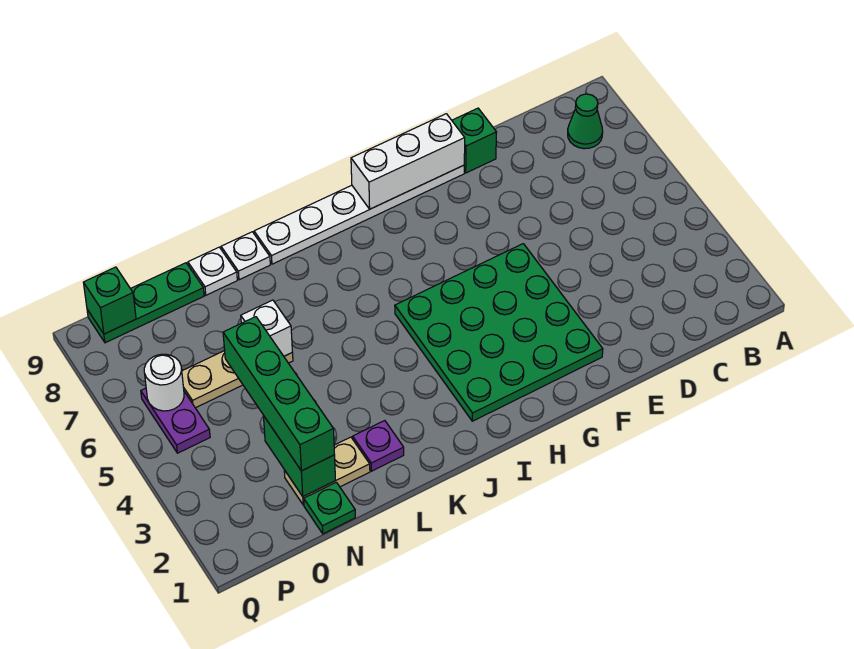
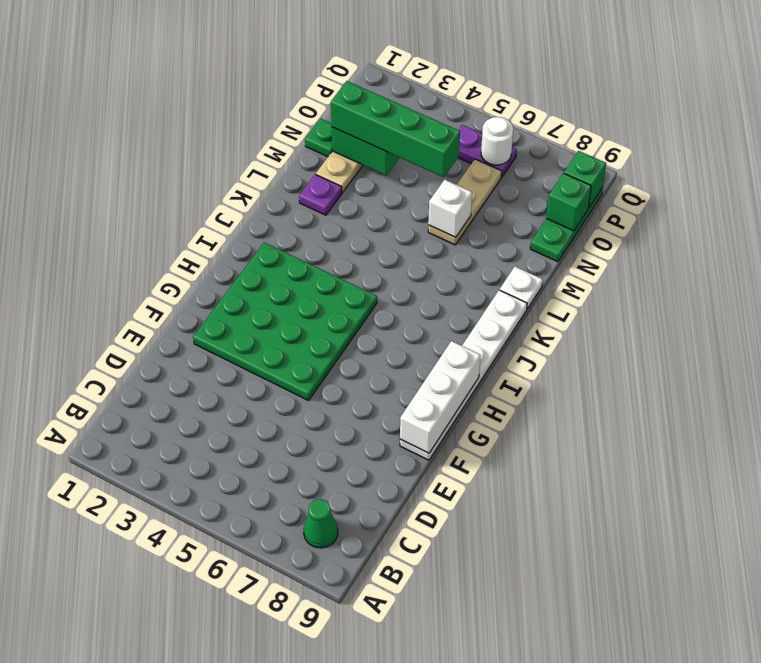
green brick E9 level 1 -> green brick O9 level 2
white plate M9 level 1 -> none

